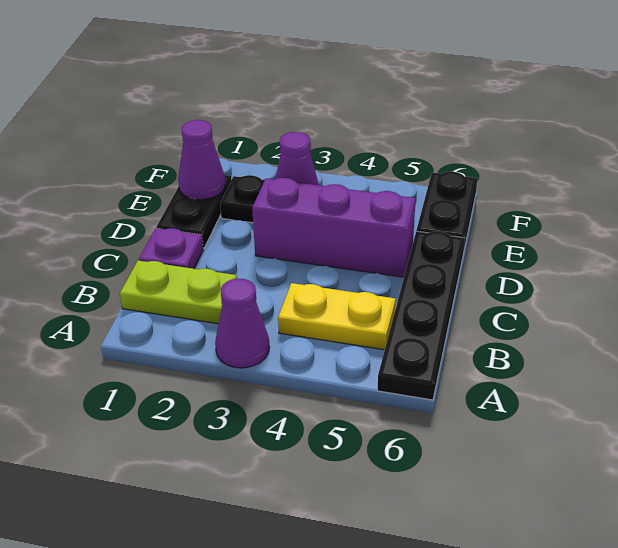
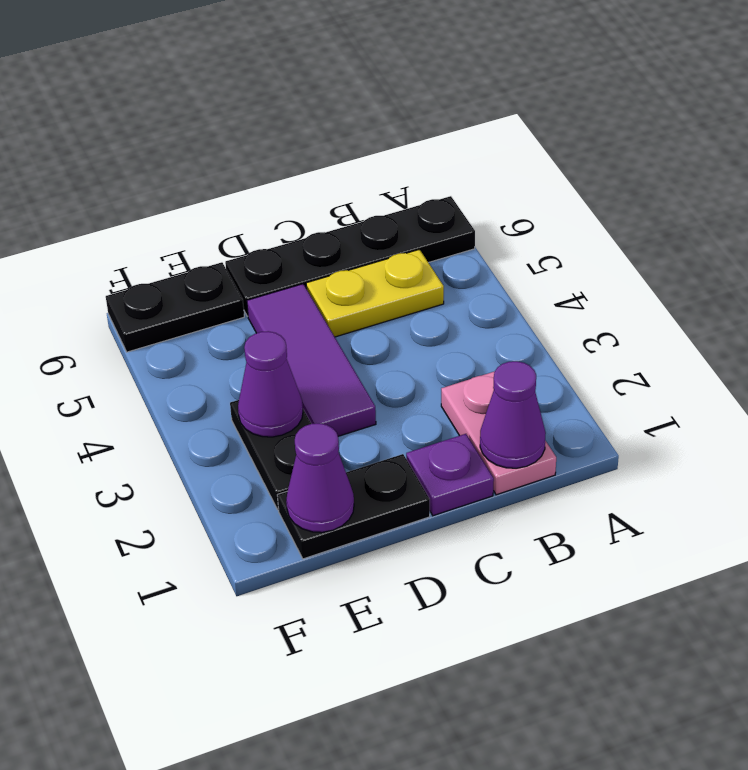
purple cone A3 level 1 -> purple cone B1 level 2
lime plate B1:B2 level 1 -> pink plate B1:B2 level 1
yellow plate B4:B5 level 1 -> yellow plate B5:C5 level 1
purple brick D3:D5 level 1 -> purple tile D3:D5 level 1

